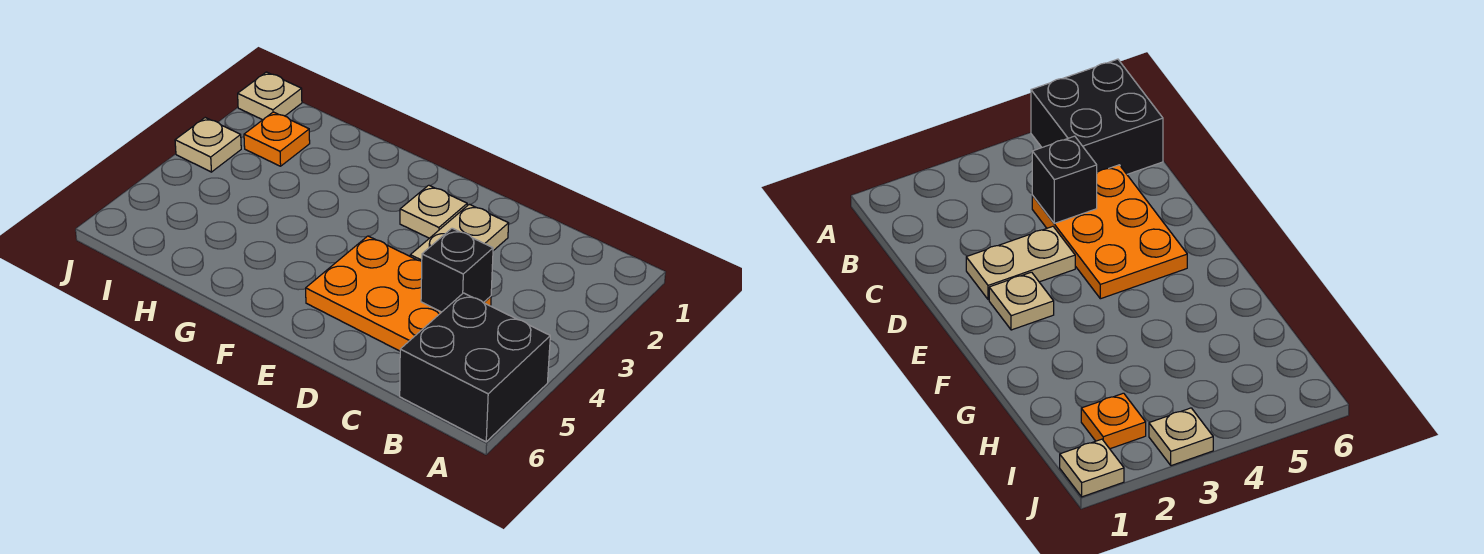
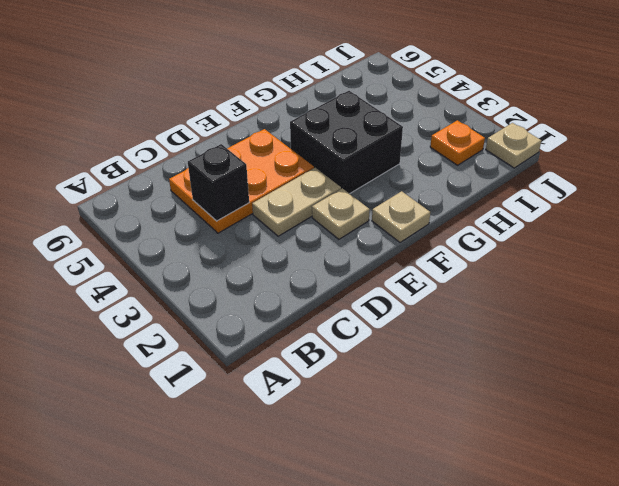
black brick A5:B6 level 1 -> black brick F3:G4 level 1
tan plate D2:D3 level 1 -> tan plate D3:E3 level 1
tan plate J3 level 1 -> tan plate F1 level 1

